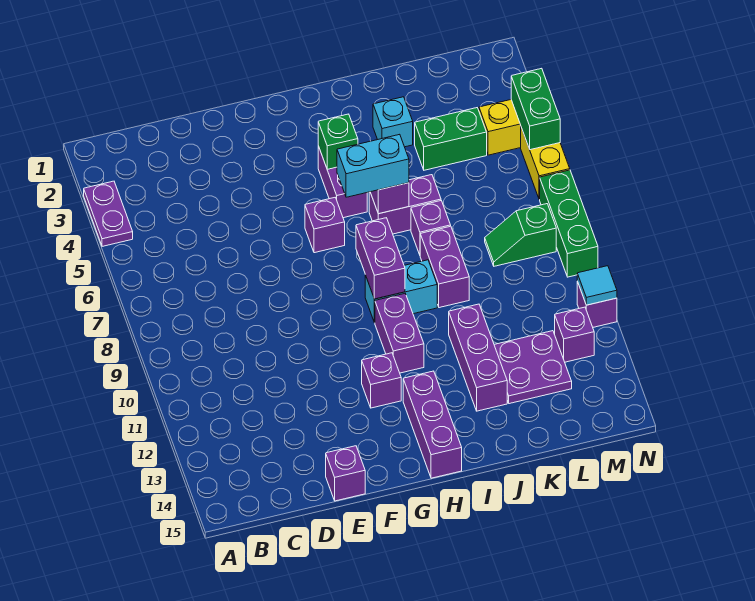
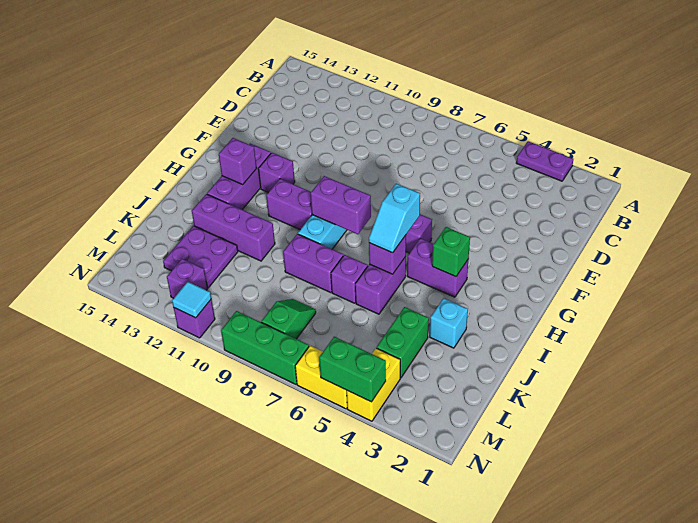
purple brick E15 level 1 -> purple brick H13 level 2
cyan brick H6:I6 level 3 -> cyan slope H6:I6 level 3 top H
purple brick H13:H15 level 1 -> purple brick G13:I13 level 1

